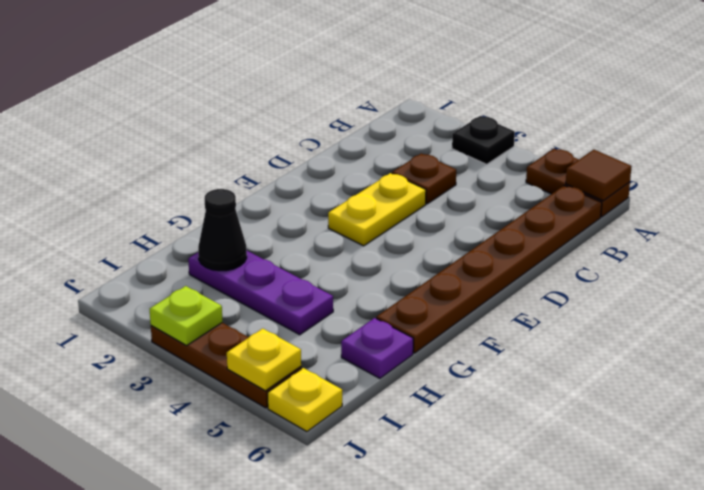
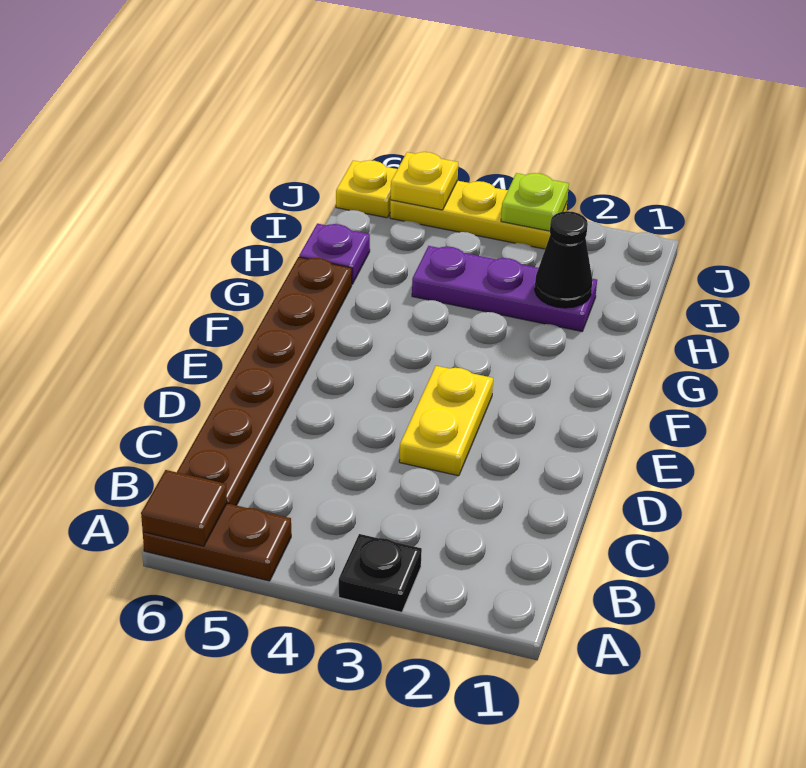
brown plate C3 level 1 -> none
brown plate J3:J5 level 1 -> yellow plate J3:J5 level 1

